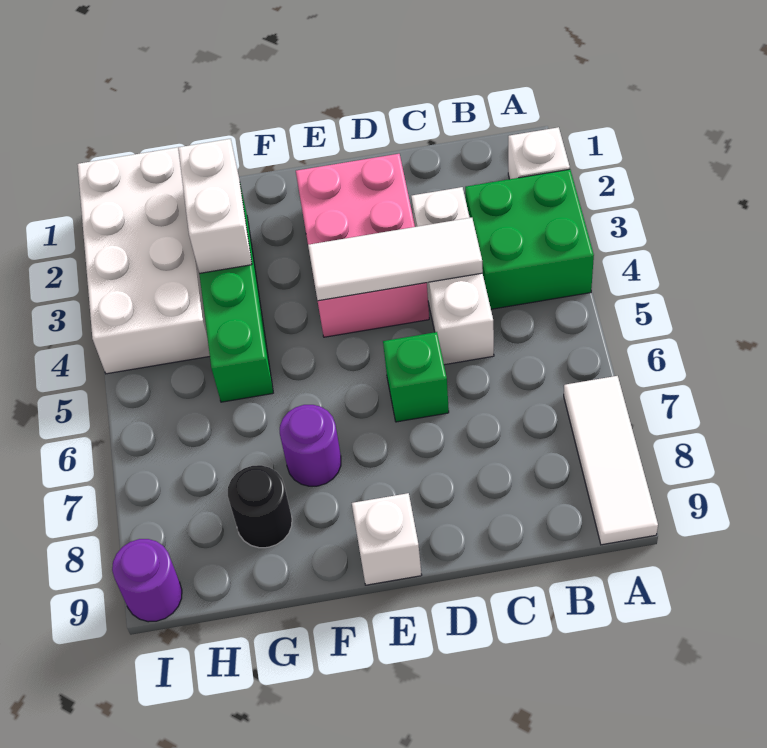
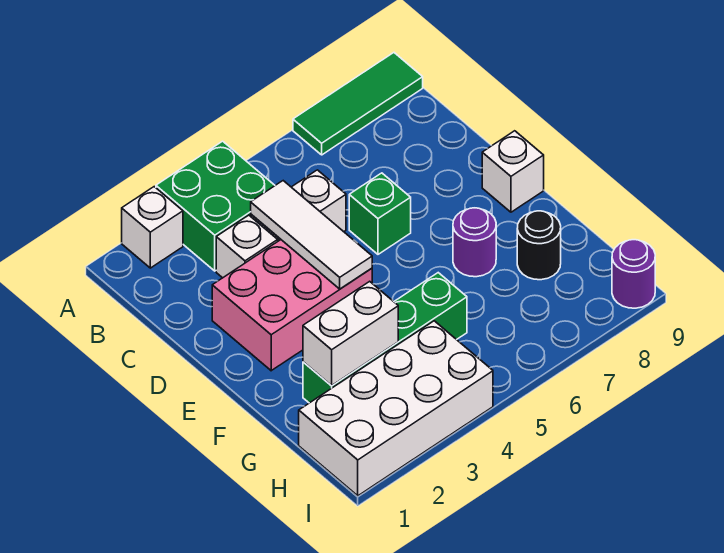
white tile A7:A9 level 1 -> green tile A7:A9 level 1

